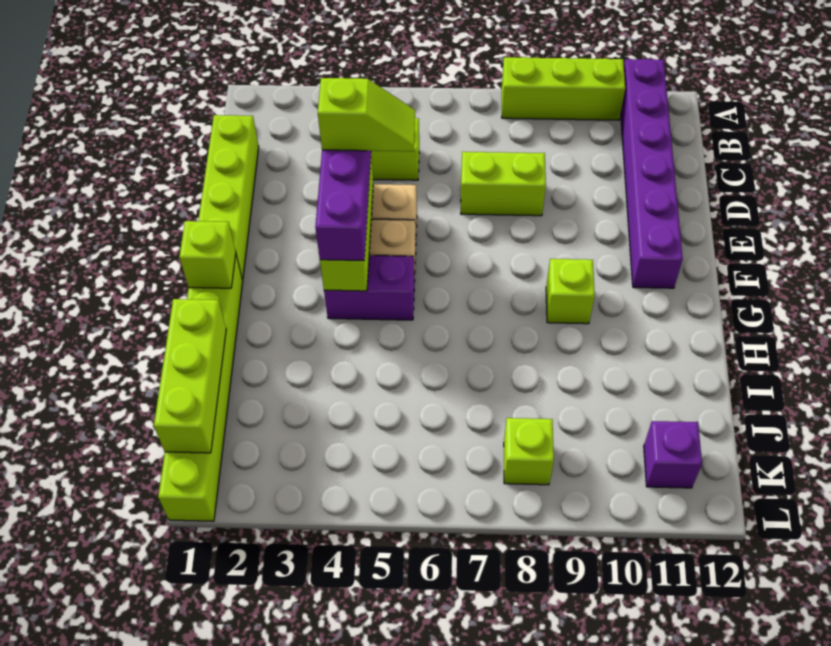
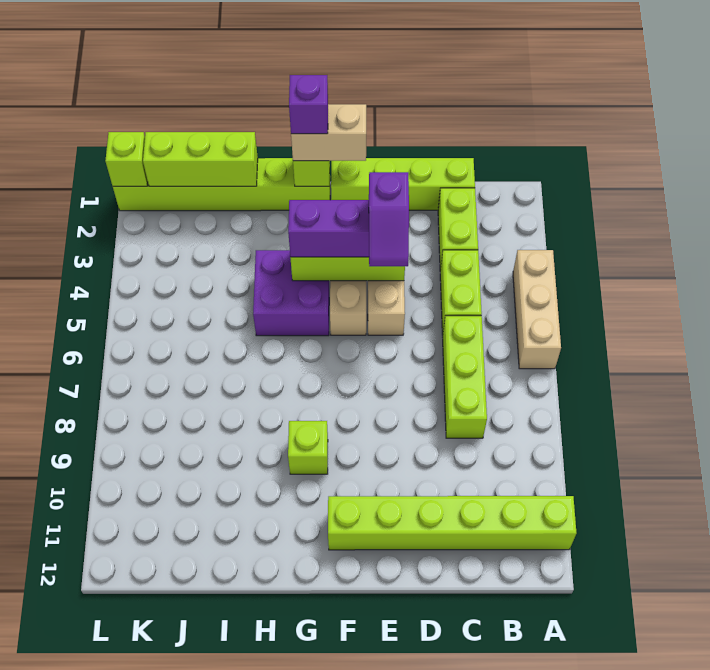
none -> tan brick A4:A6 level 1
lime brick A8:A10 level 1 -> lime brick C6:C8 level 1
purple brick A11:F11 level 1 -> lime brick A11:F11 level 1
lime brick D7:D8 level 1 -> lime brick C2:C3 level 1
lime slope E4:E5 level 4 top 4 -> purple slope E4:E5 level 4 top 4
none -> tan brick F1:G1 level 3
purple brick G4:G5 level 1 -> purple brick G4:H5 level 1
lime brick K8 level 1 -> lime brick L1 level 2
purple brick K11 level 1 -> purple brick G1 level 4

